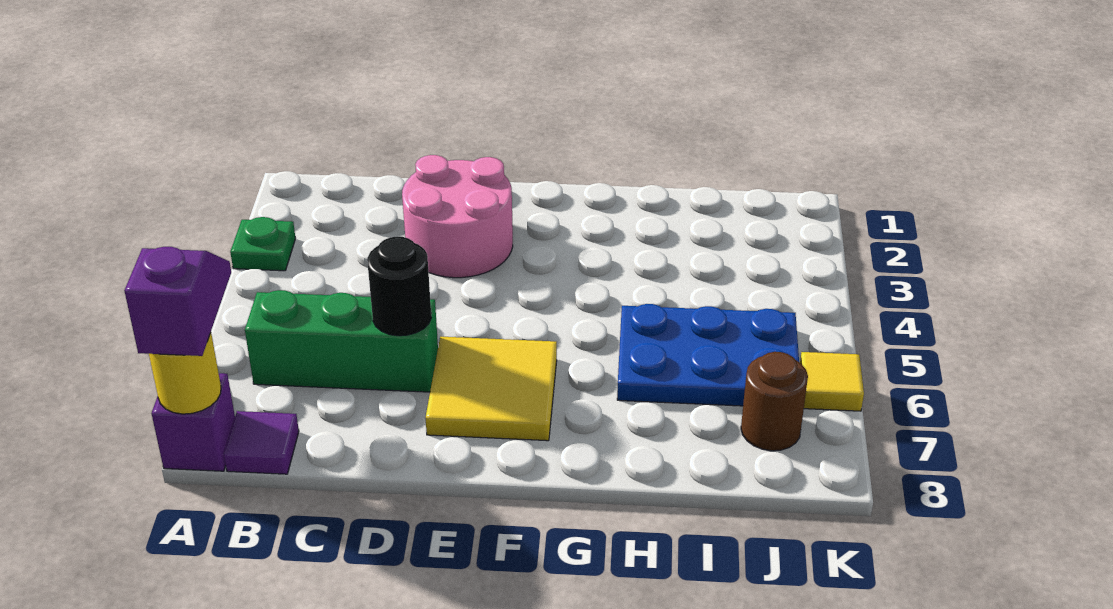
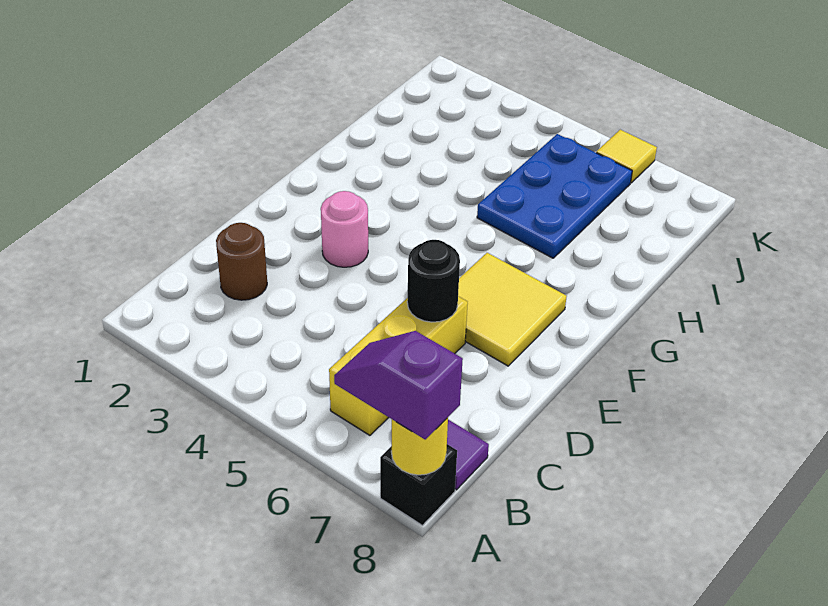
green plate A3 level 1 -> none
purple brick A8 level 1 -> black brick A8 level 1
green brick B6:D6 level 1 -> yellow brick B6:D6 level 1
pink round brick D2:E3 level 1 -> pink round brick E3 level 1
brown round brick J7 level 1 -> brown round brick C2 level 1

